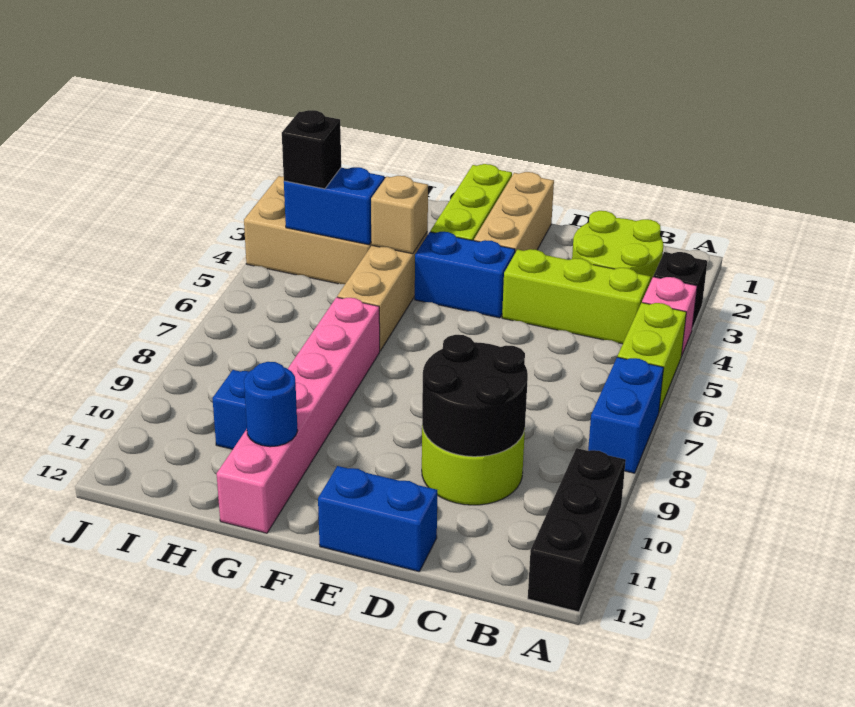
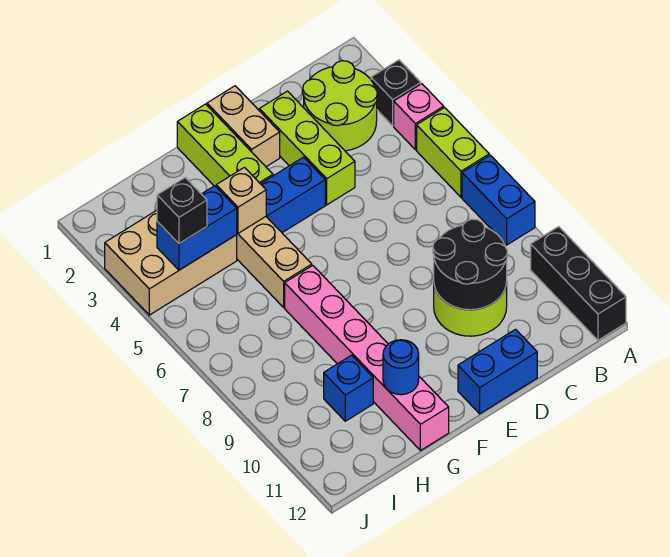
lime brick B4:D4 level 1 -> lime brick D2:D4 level 1
tan brick E1:E3 level 1 -> tan brick E1:E2 level 1

